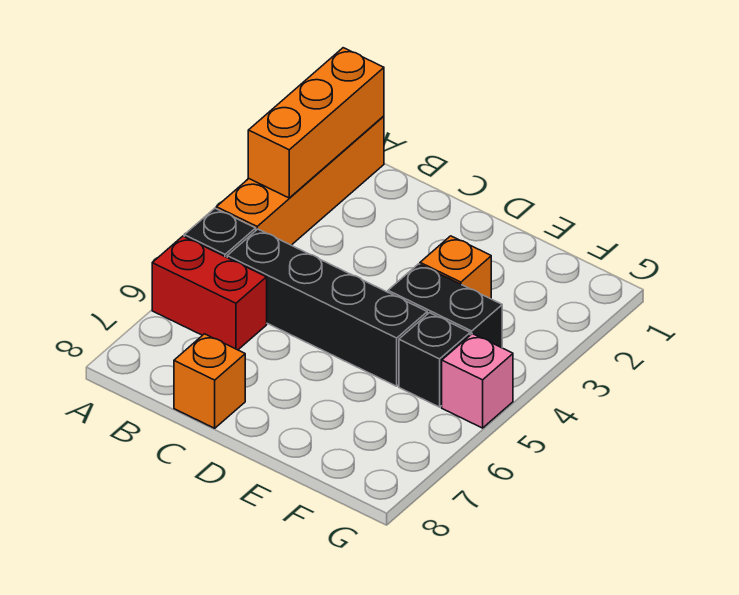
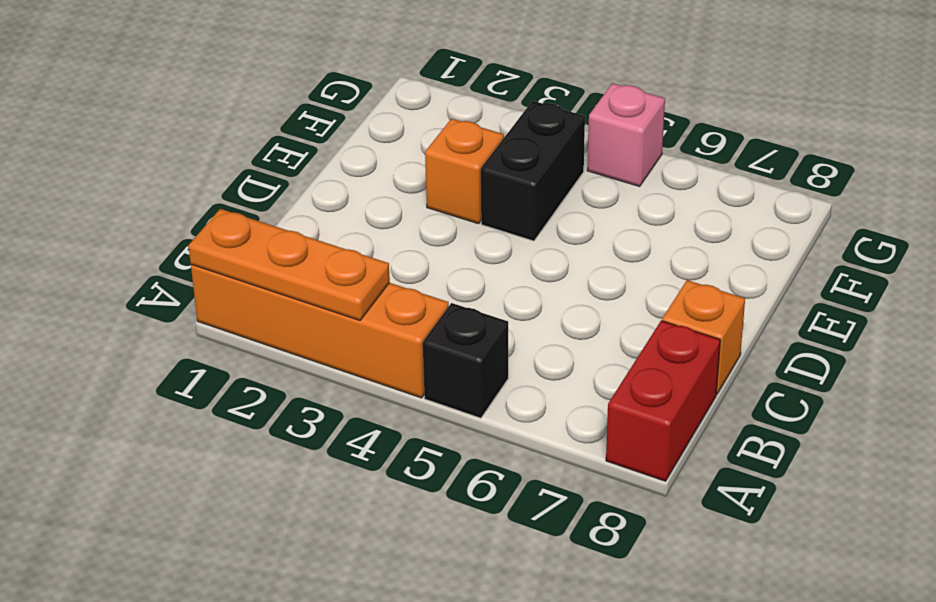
orange brick A1:A3 level 2 -> orange plate A1:A3 level 2
red brick A6:B6 level 1 -> red brick A8:B8 level 1
black brick B5:E5 level 1 -> none
black brick F5 level 1 -> none

